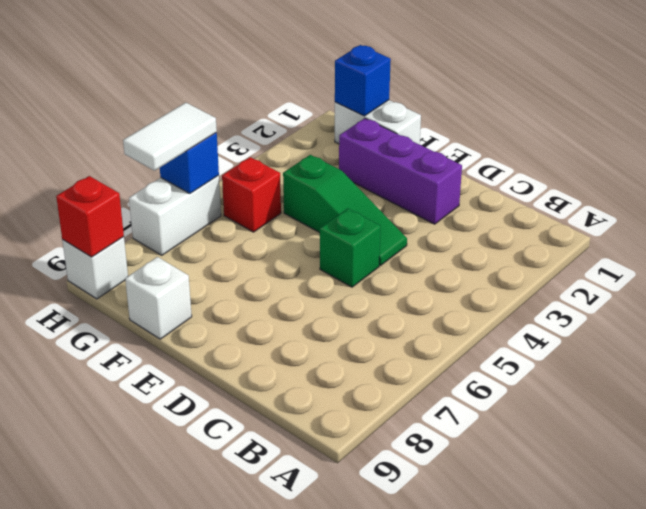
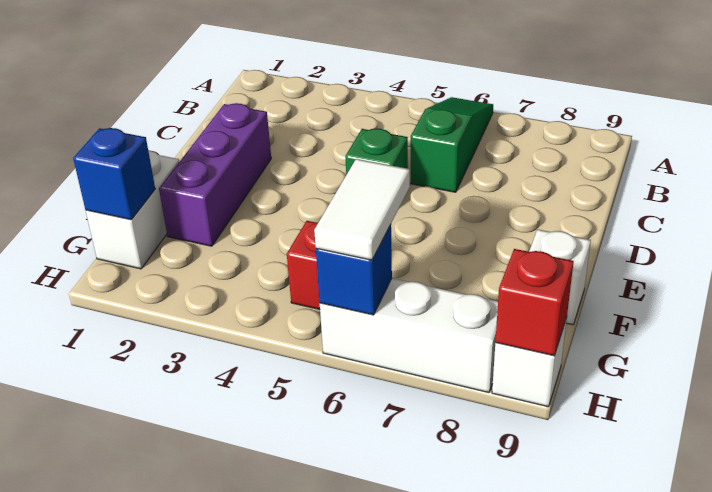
green slope D4:F4 level 1 top F -> green slope A6:C6 level 1 top C
white brick H6:H7 level 1 -> white brick H6:H8 level 1
white tile H6:H7 level 3 -> white tile G6:H6 level 3

